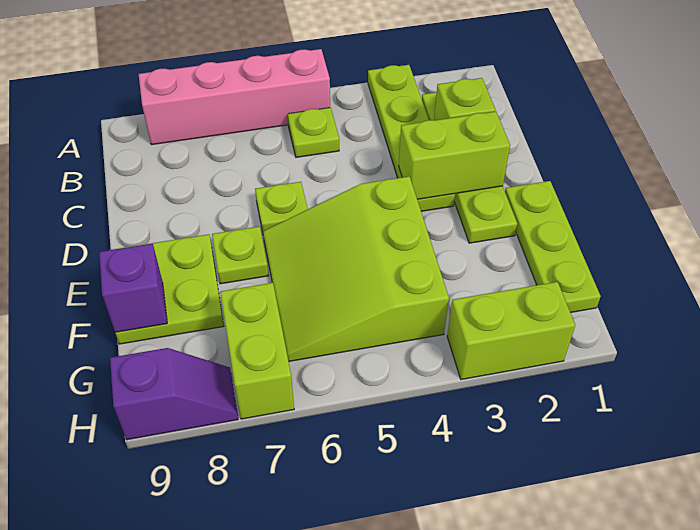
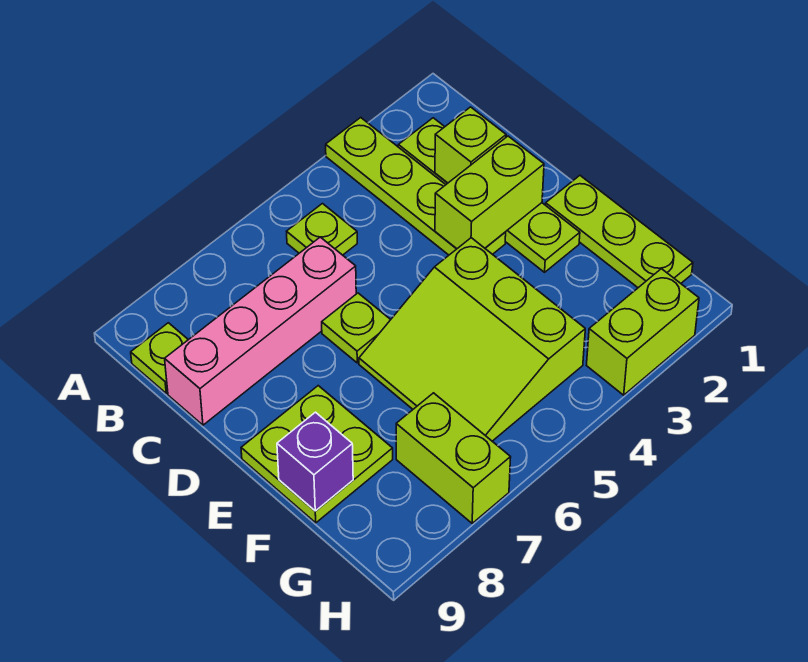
pink brick A5:A8 level 1 -> pink brick C6:C9 level 1
lime plate E7 level 1 -> lime plate B9 level 1
purple slope H8:H9 level 1 top 9 -> none

